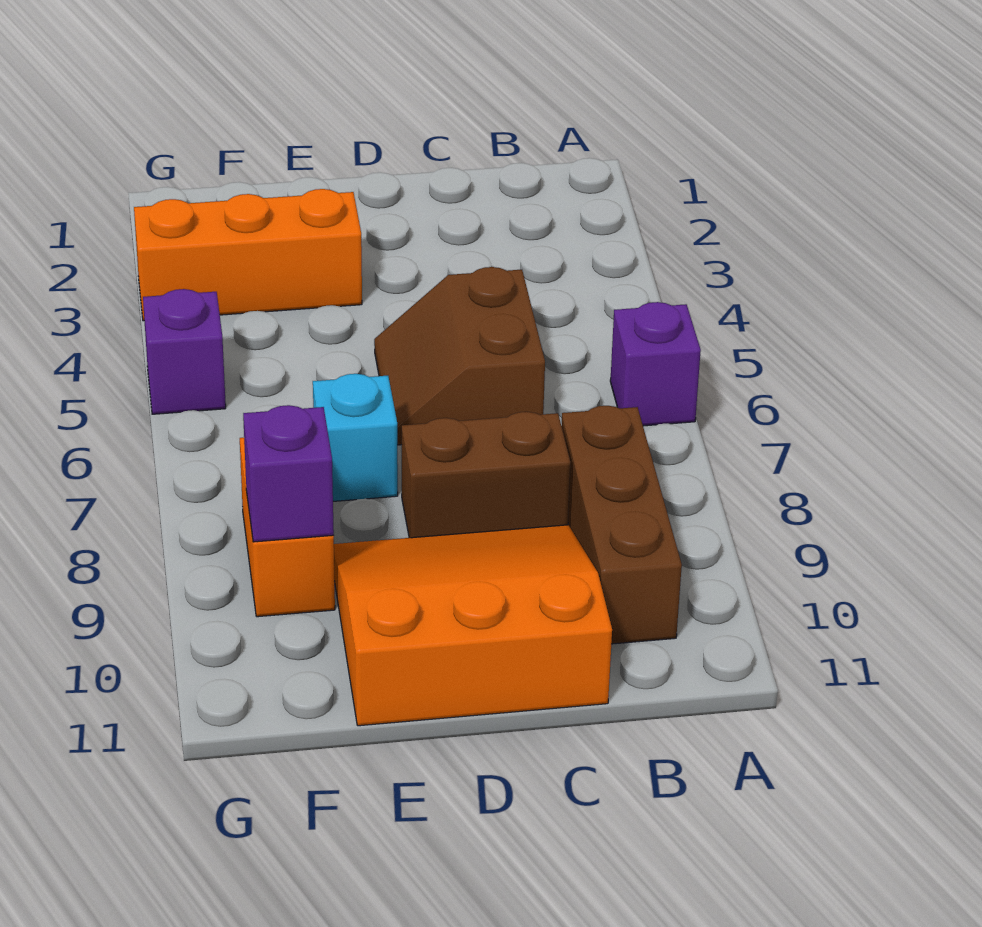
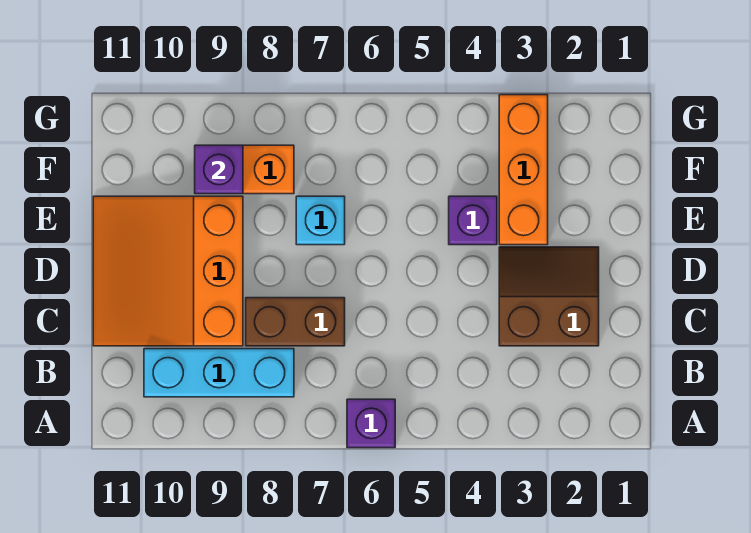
brown brick B8:B10 level 1 -> cyan brick B8:B10 level 1
brown slope C5:D6 level 1 top C -> brown slope C2:D3 level 1 top C
brown brick C8:D8 level 1 -> brown brick C7:C8 level 1
orange slope C9:E11 level 1 top 11 -> orange slope C9:E11 level 1 top 9
purple brick G5 level 1 -> purple brick E4 level 1

